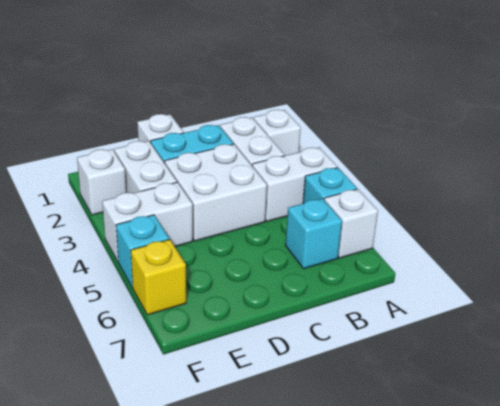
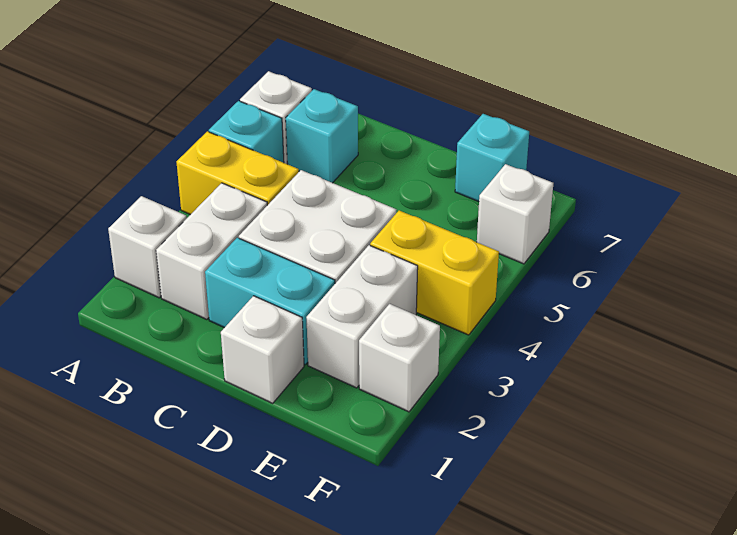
white brick A4:B4 level 1 -> yellow brick A4:B4 level 1
white brick E4:F4 level 1 -> yellow brick E4:F4 level 1
cyan brick F5 level 1 -> cyan brick E7 level 1
yellow brick F6 level 1 -> white brick F6 level 1

